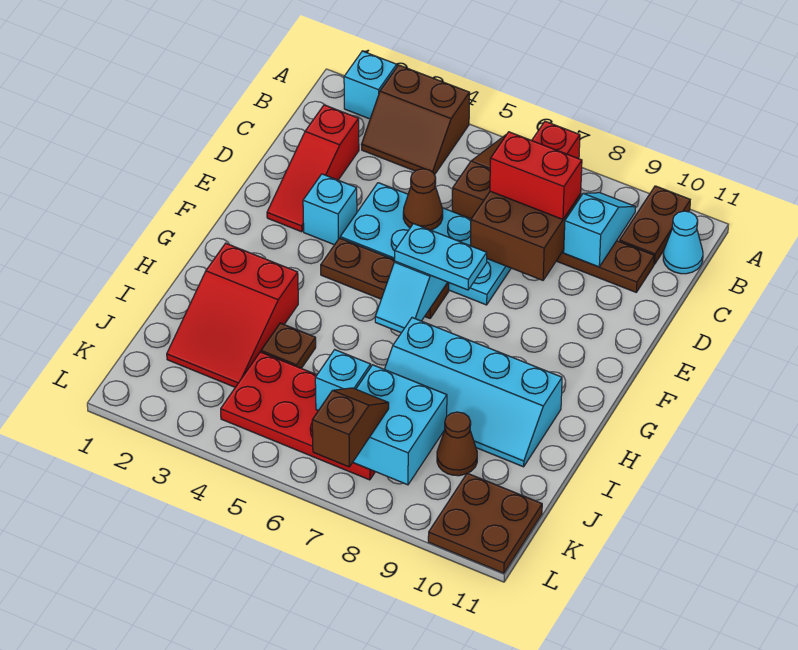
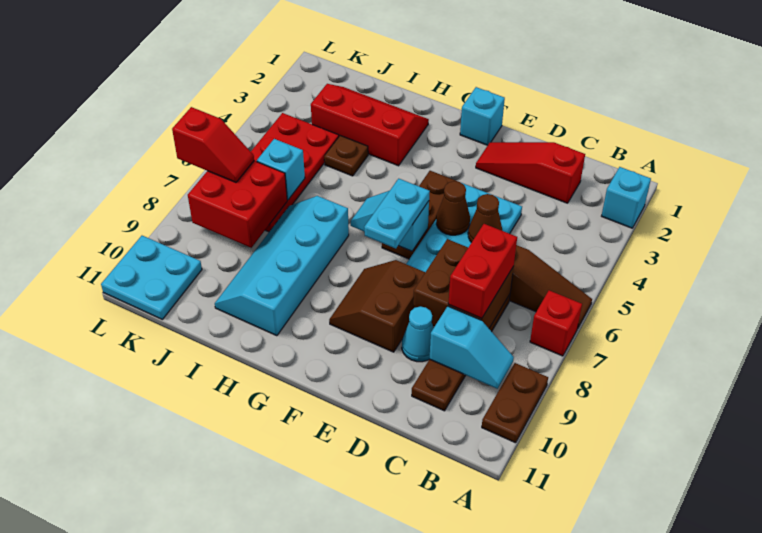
brown slope A3:B4 level 1 top A -> brown slope E8:F9 level 1 top E
brown plate A10:B10 level 1 -> brown plate A9:A10 level 1
cyan cone B11 level 1 -> cyan cone D9 level 1
cyan brick E3 level 1 -> cyan brick F1 level 1
red slope H2:J3 level 1 top H -> red slope H2:J3 level 1 top 3
cyan brick J7:K8 level 2 -> red brick J7:K8 level 2
brown cone J9 level 1 -> brown cone E5 level 2
brown slope K7:L7 level 3 top L -> red slope K7:L7 level 3 top L
brown plate K10:L11 level 1 -> cyan plate K10:L11 level 1

